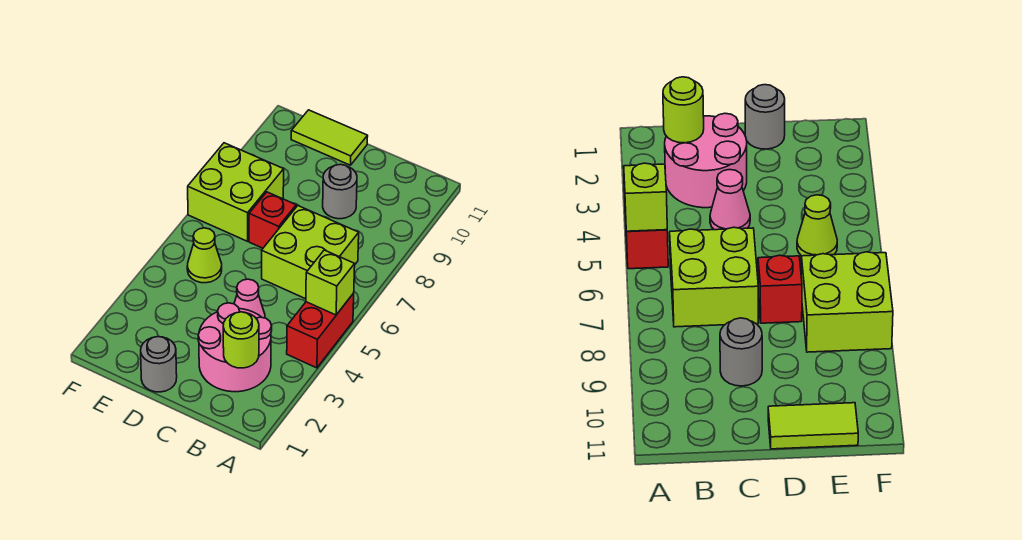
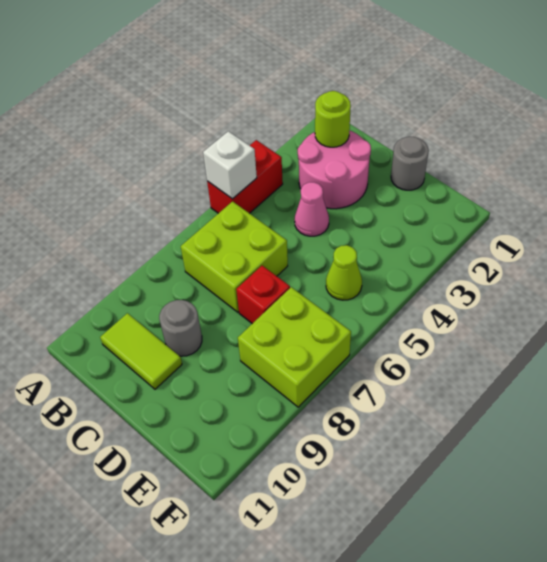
lime brick A5 level 2 -> white brick A5 level 2
lime tile D11:E11 level 1 -> lime tile B10:C10 level 1

